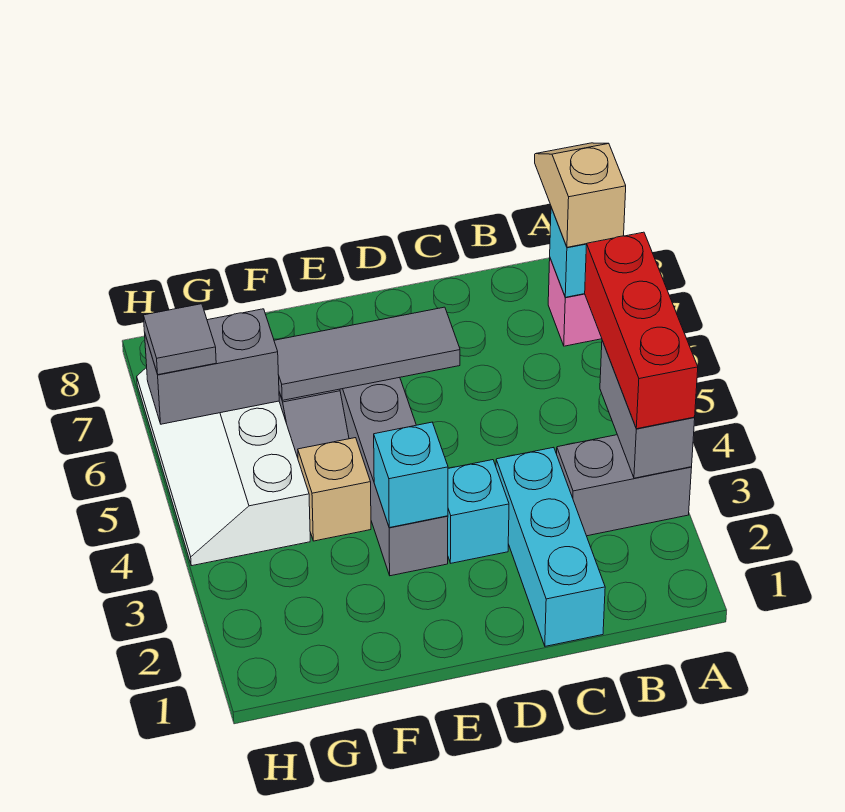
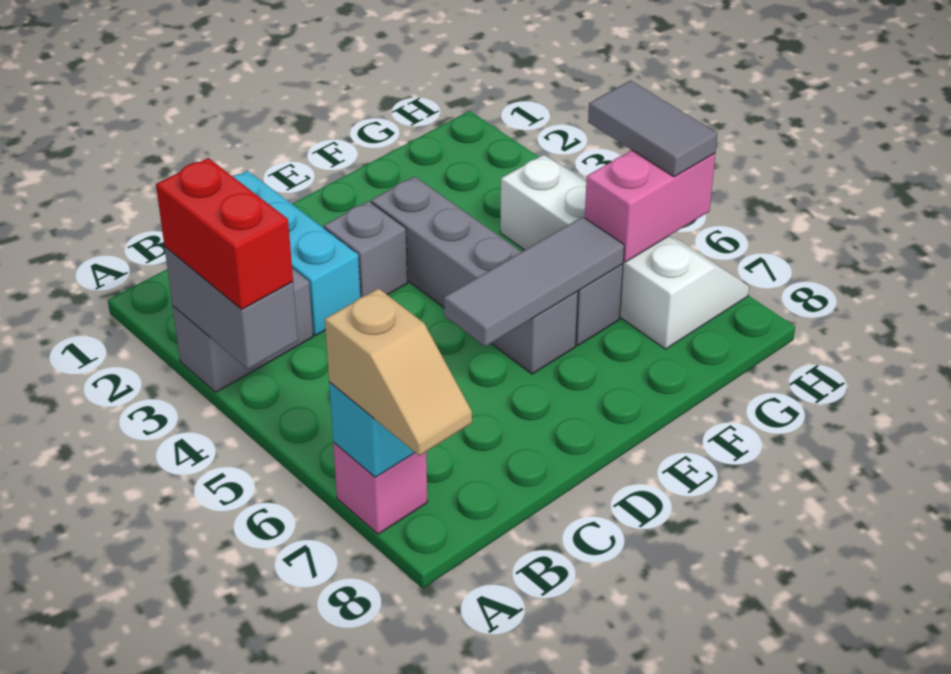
red brick A3:A5 level 3 -> red brick A3:A4 level 3
cyan brick D3 level 1 -> grey brick D3 level 1
cyan brick E3 level 2 -> none
tan brick F4 level 1 -> none
grey brick G6:H6 level 2 -> pink brick G6:H6 level 2
grey tile H6 level 3 -> grey tile H5:H6 level 3

